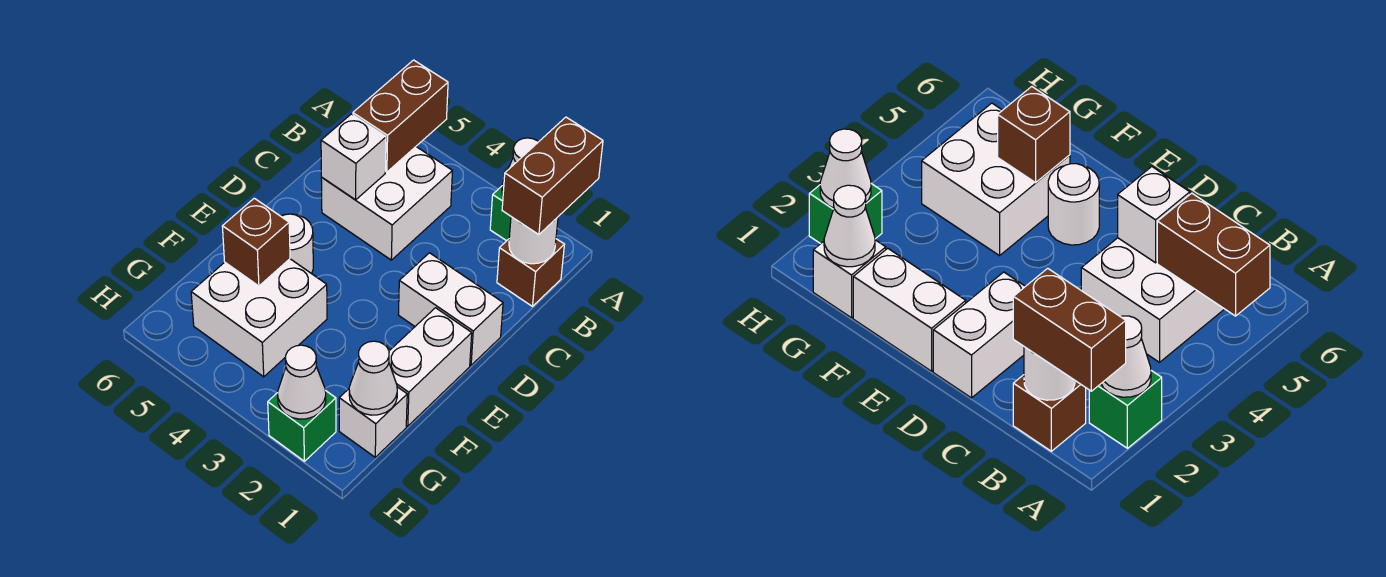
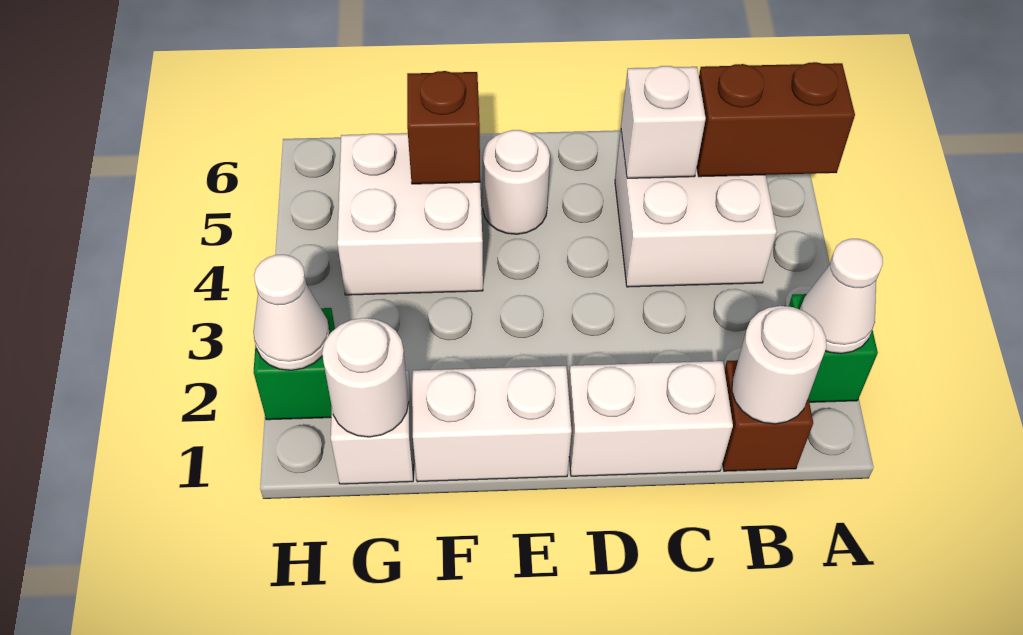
brown brick A1:B1 level 3 -> none
white brick D1:D2 level 1 -> white brick C1:D1 level 1
white cone G1 level 2 -> white round brick G1 level 2

